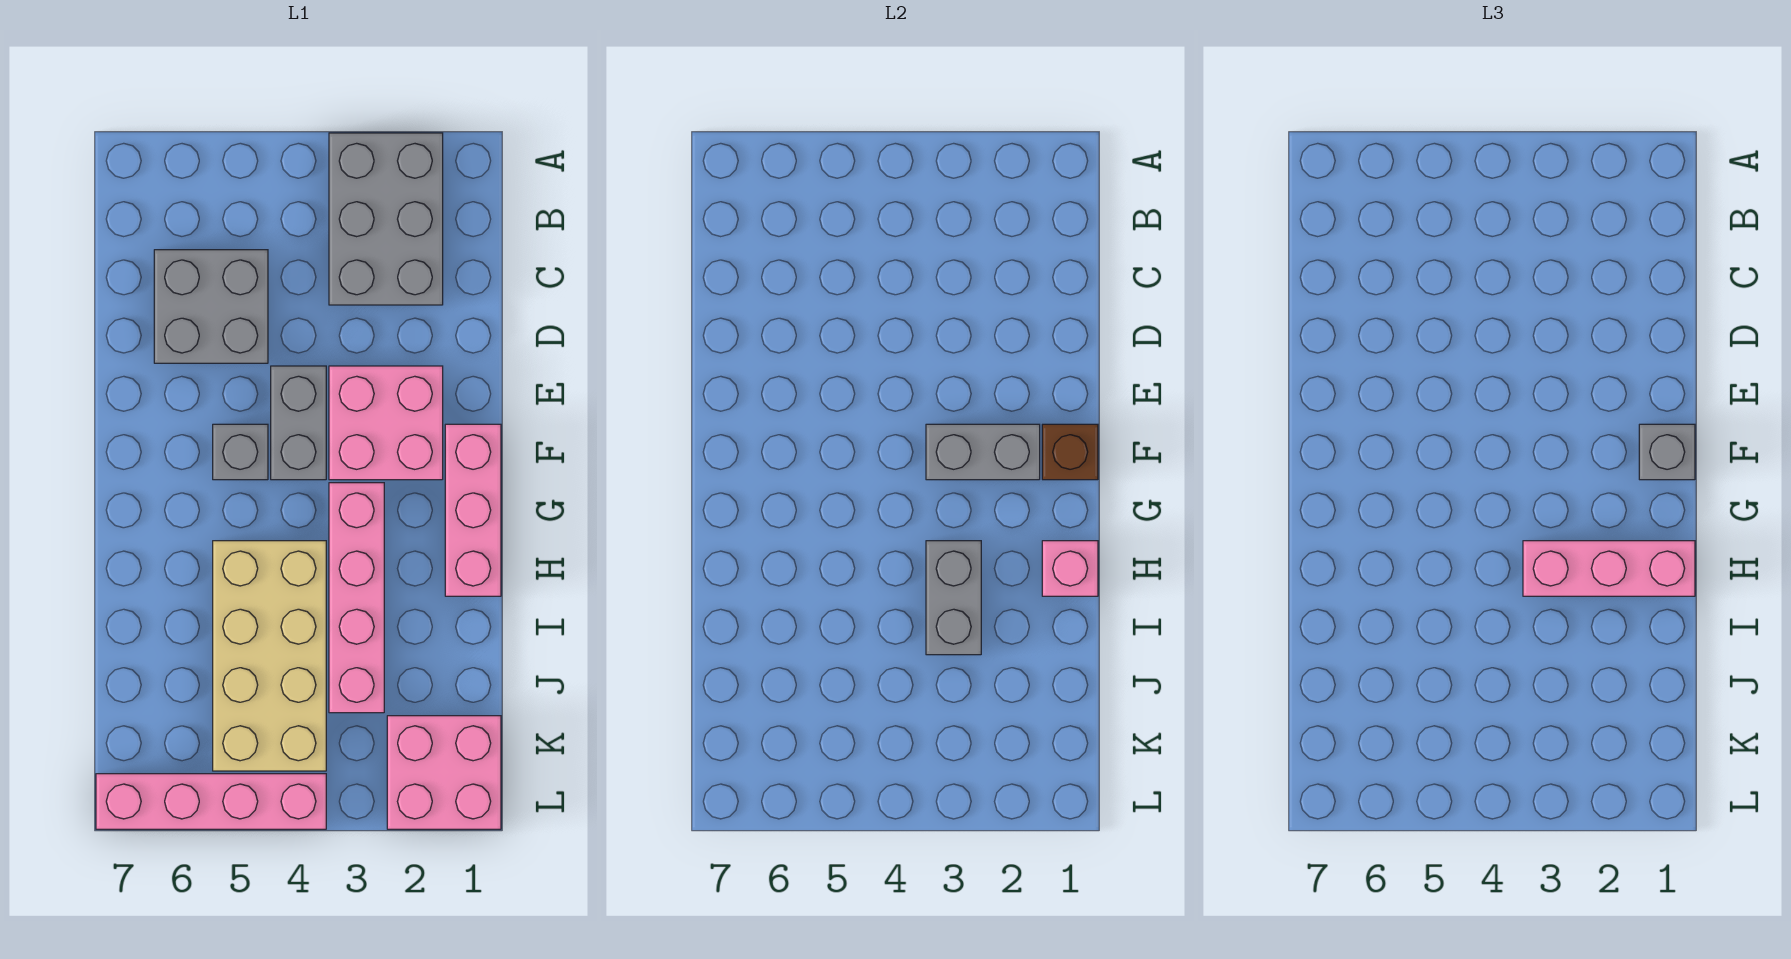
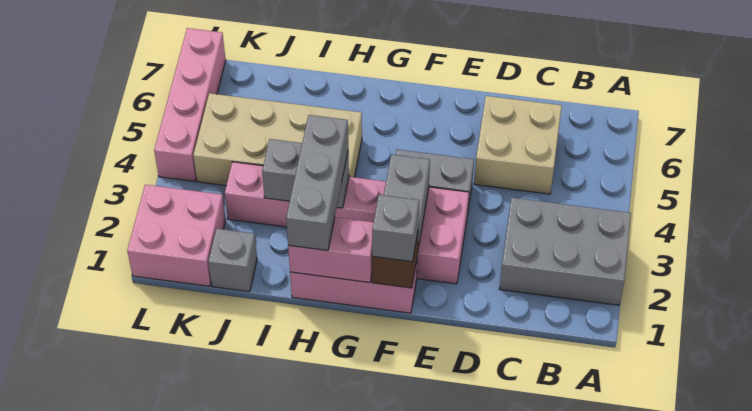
grey brick C5:D6 level 1 -> tan brick C5:D6 level 1
grey brick F5 level 1 -> grey brick J1 level 1
pink brick H1 level 2 -> pink brick G1:H1 level 2
pink brick H1:H3 level 3 -> grey brick H1:H3 level 3

